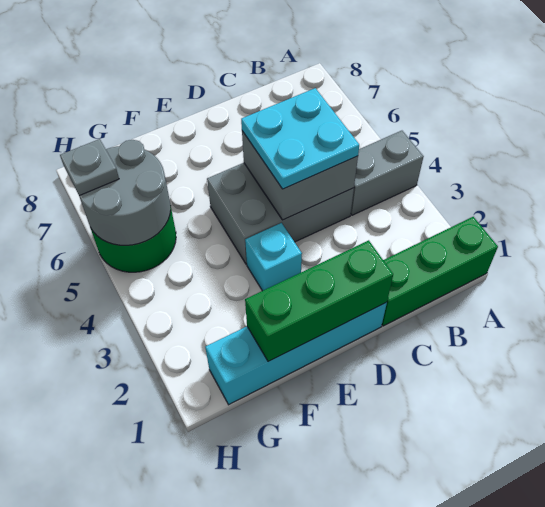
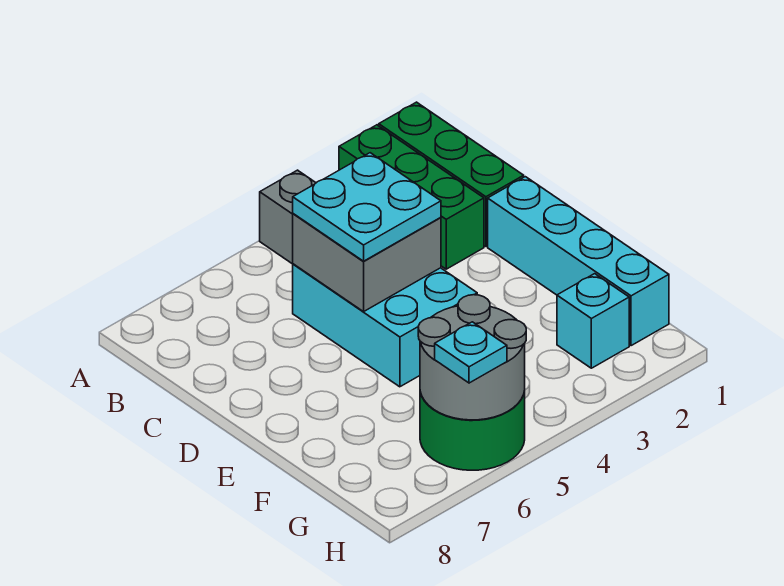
grey brick C4:E5 level 1 -> cyan brick C4:E5 level 1
green brick D1:F1 level 2 -> green brick A2:C2 level 1
cyan brick E3 level 1 -> cyan brick G2 level 1
grey plate H6 level 3 -> cyan plate H6 level 3

